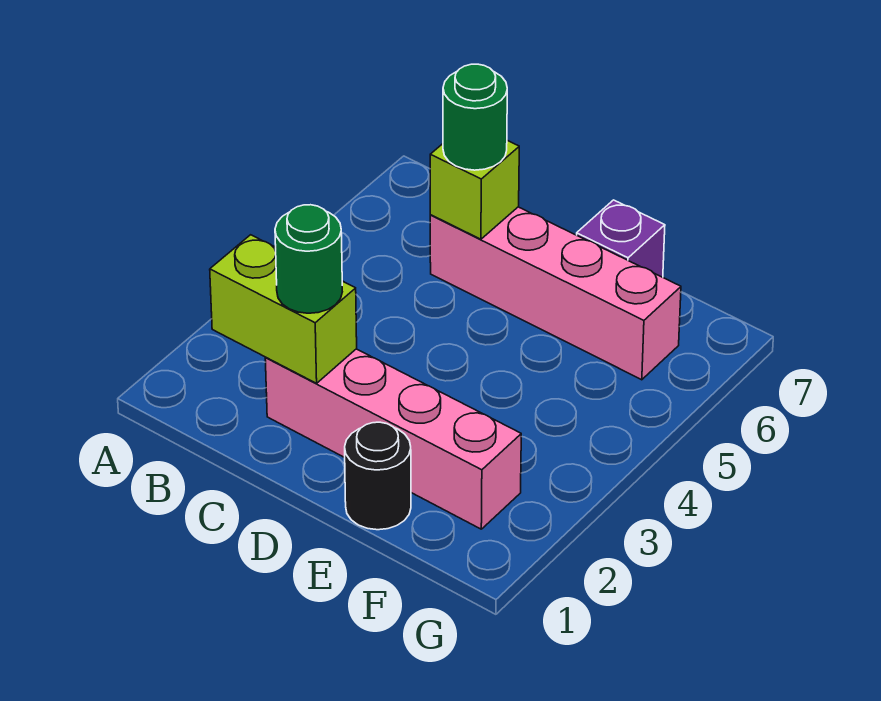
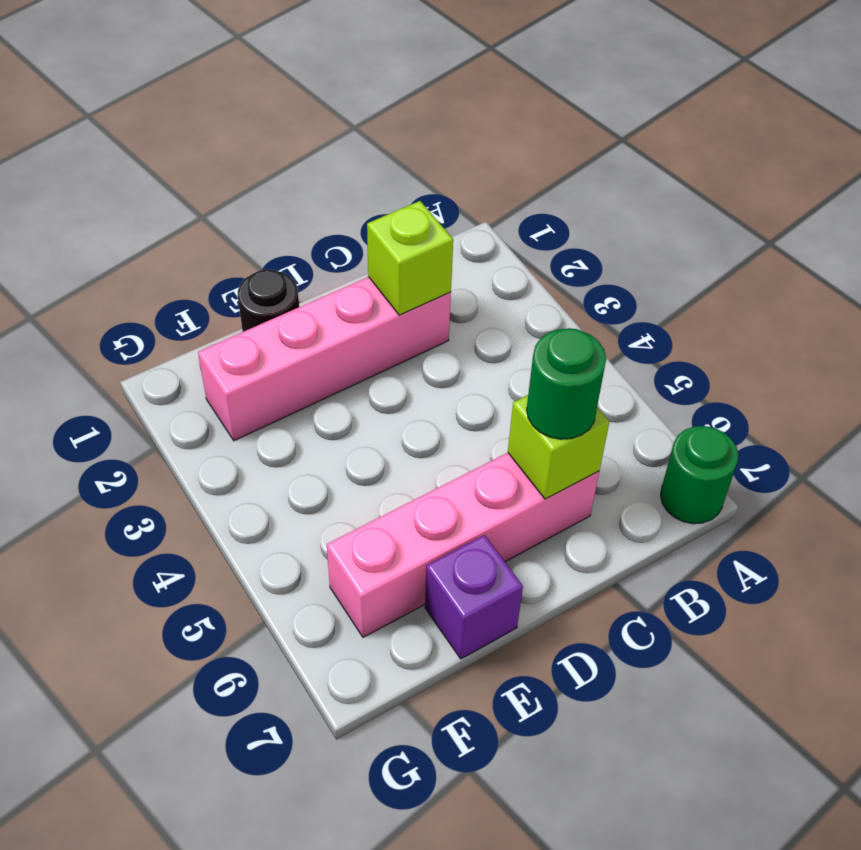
lime brick B2:C2 level 2 -> lime brick C2 level 2
green round brick C2 level 3 -> green round brick A7 level 1

